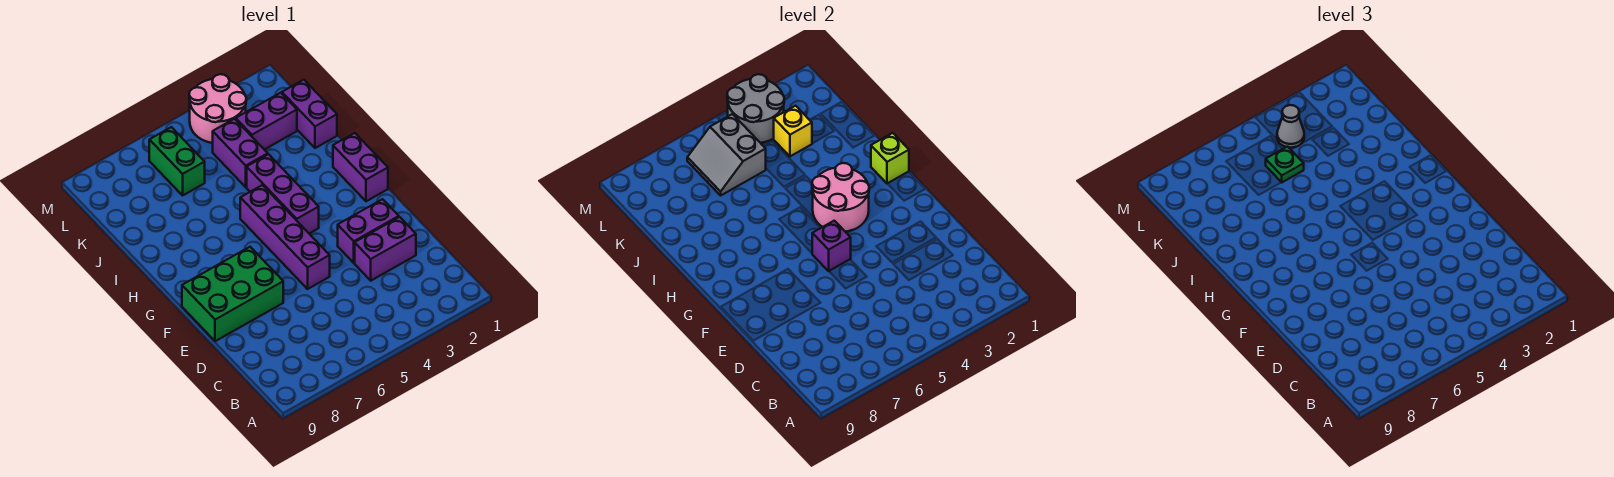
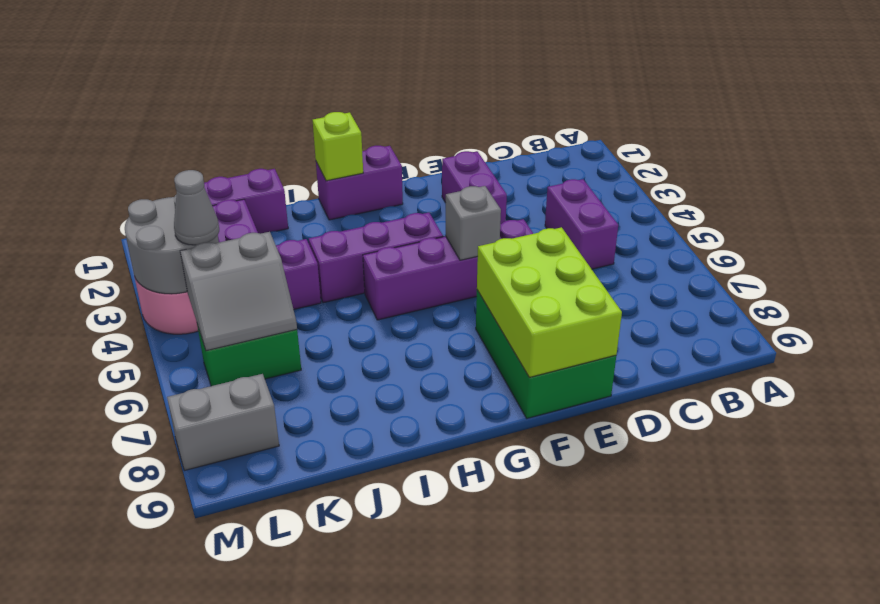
purple brick D2:D3 level 1 -> purple brick C4:C5 level 1
none -> lime brick E7:F9 level 2
purple brick F5 level 2 -> grey brick F5 level 2
pink round brick G3:H4 level 2 -> none
yellow brick K3 level 2 -> none
green plate K5 level 3 -> none
none -> grey brick L8:M8 level 1

